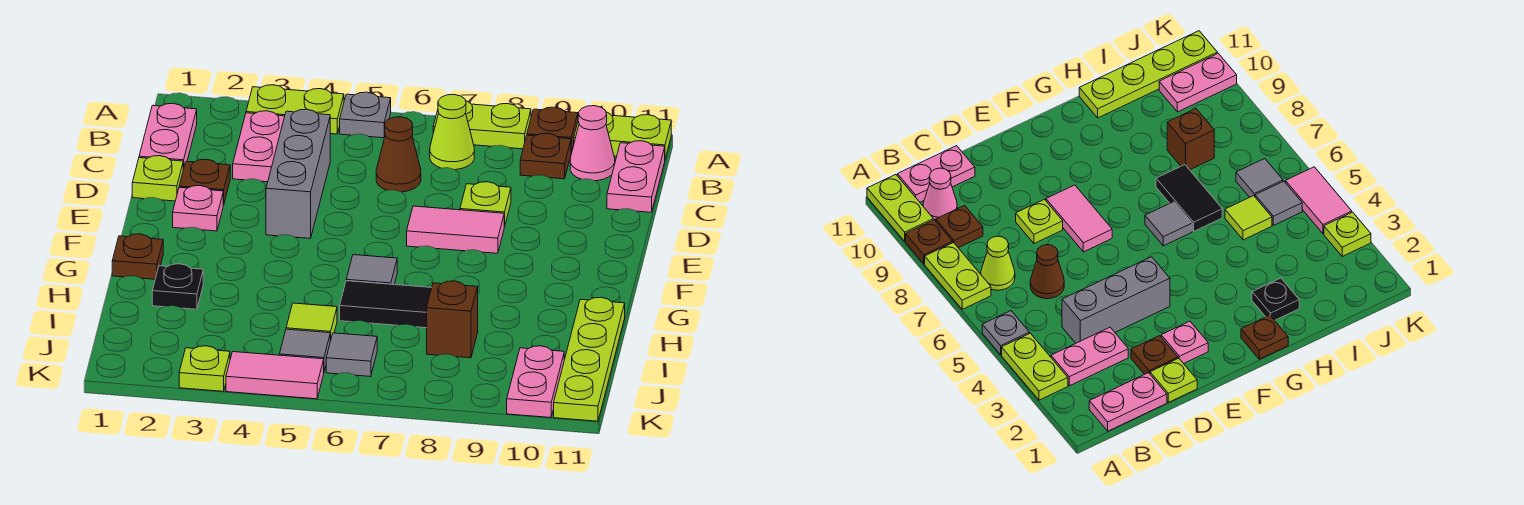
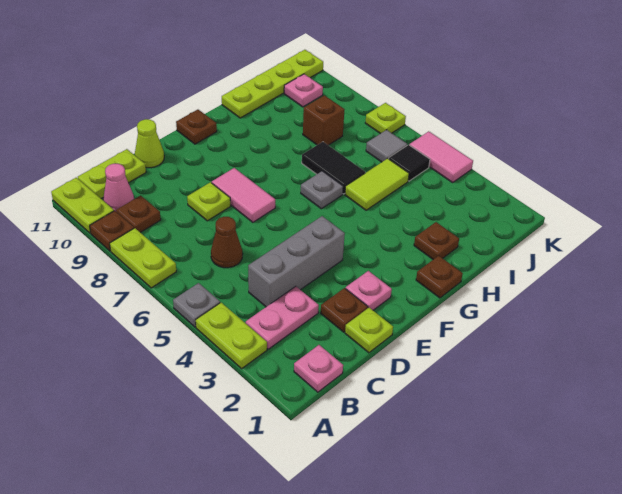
pink plate B1:C1 level 1 -> pink plate B1 level 1
lime cone B7 level 1 -> lime cone D11 level 1
pink plate B11:C11 level 1 -> lime plate B11:C11 level 1
none -> brown plate F11 level 1
grey tile G6 level 1 -> grey plate G6 level 1
black plate H2 level 1 -> brown plate H2 level 1
lime tile I5 level 1 -> lime tile H5:I5 level 1
grey tile J5 level 1 -> black tile J5 level 1
pink plate J10:K10 level 1 -> pink plate J10 level 1
lime plate K3 level 1 -> lime plate K7 level 1

